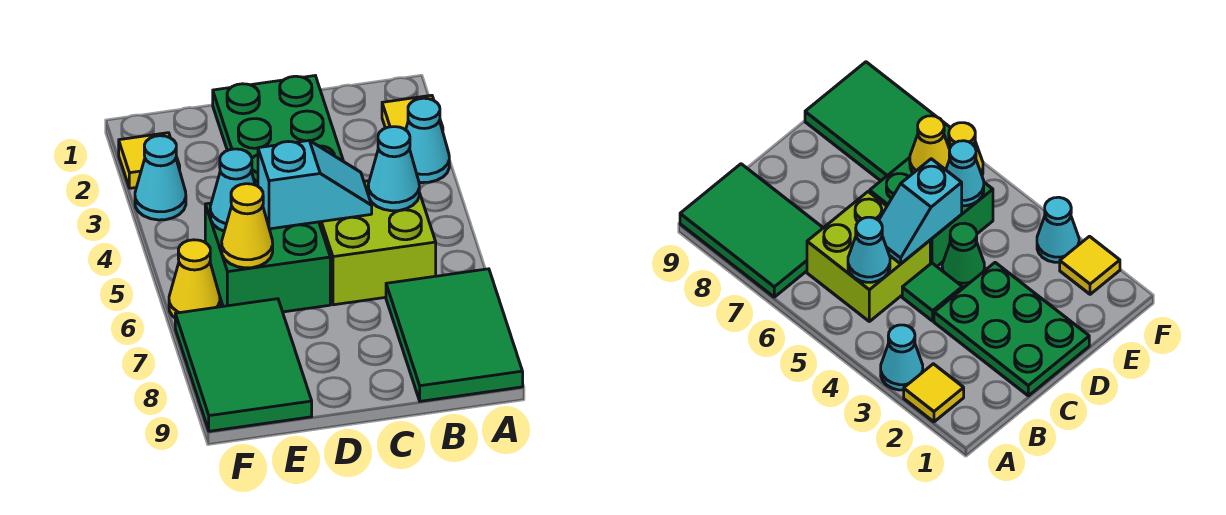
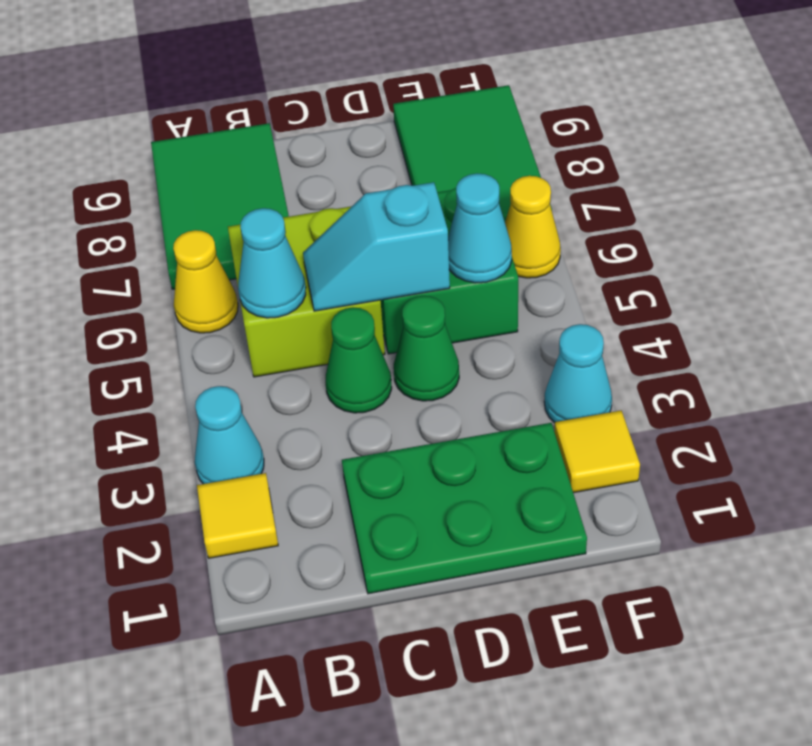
green plate C1:D3 level 1 -> green plate C1:E2 level 1
green tile C4 level 1 -> green cone C4 level 1
yellow cone E6 level 2 -> yellow cone A6 level 1

